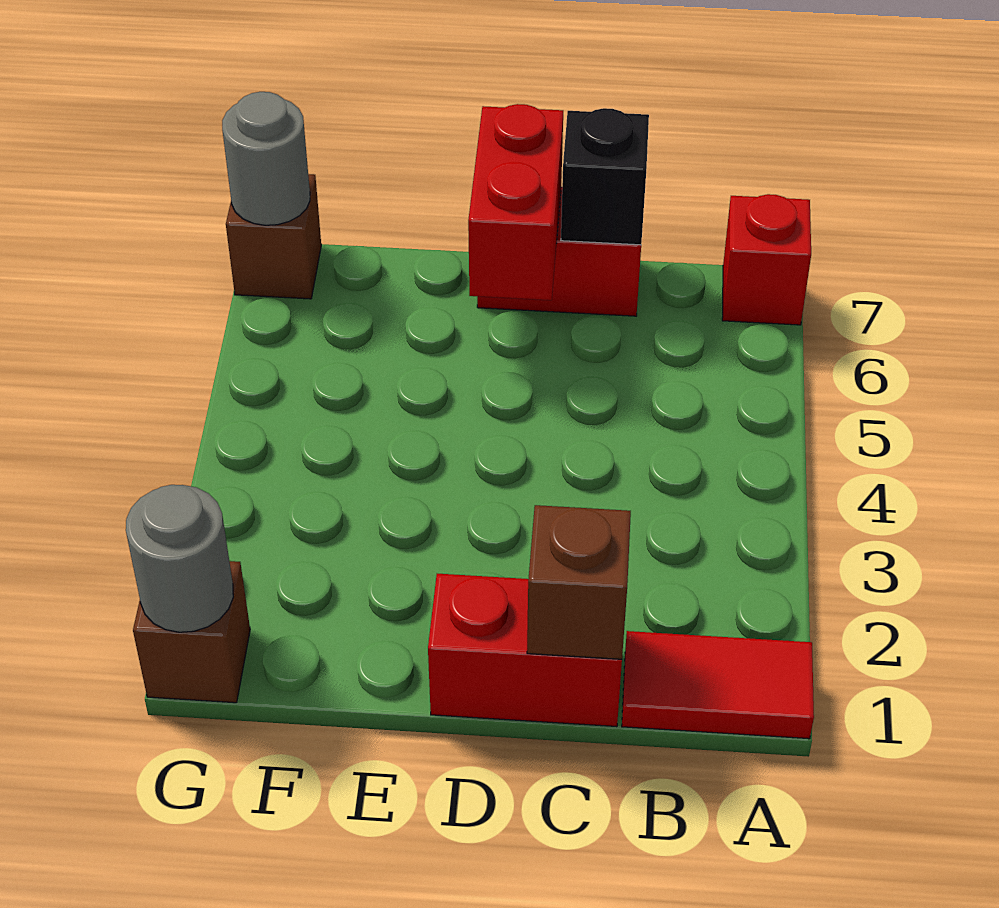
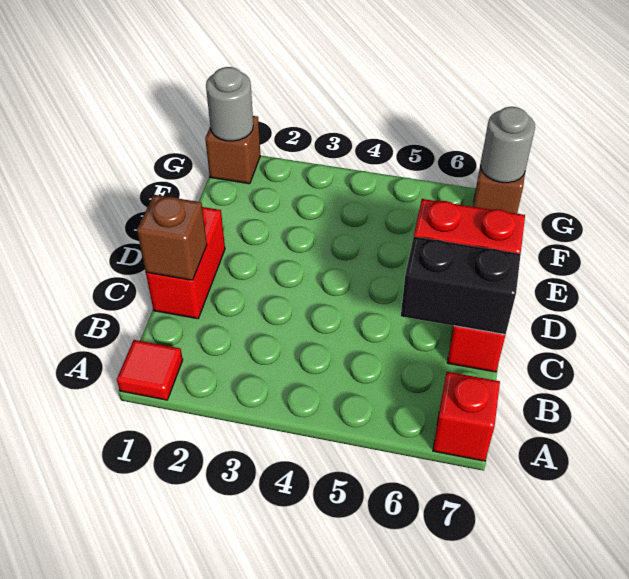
red tile A1:B1 level 1 -> red tile A1 level 1
black brick C7 level 2 -> black brick C6:C7 level 2

